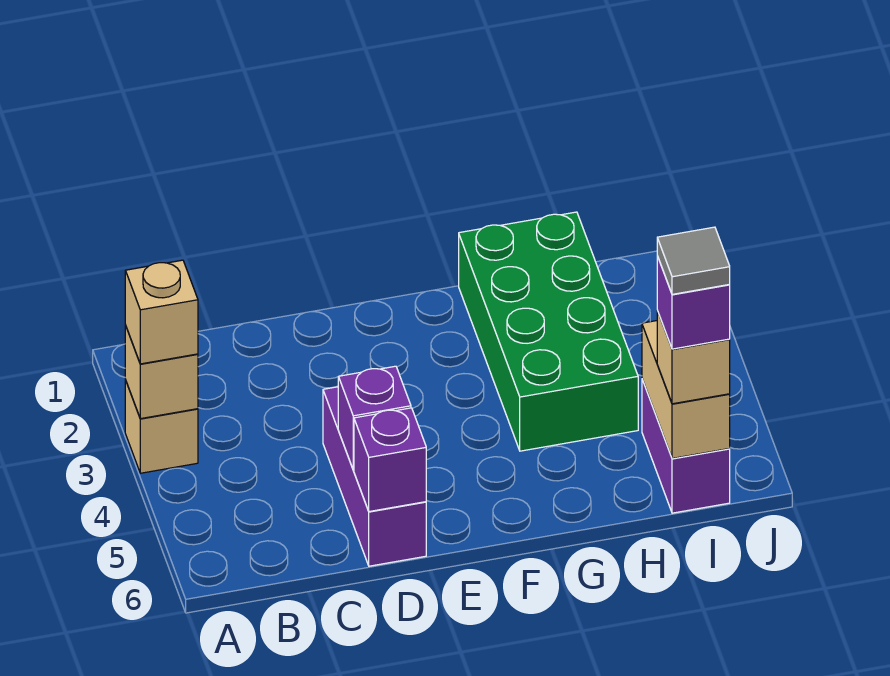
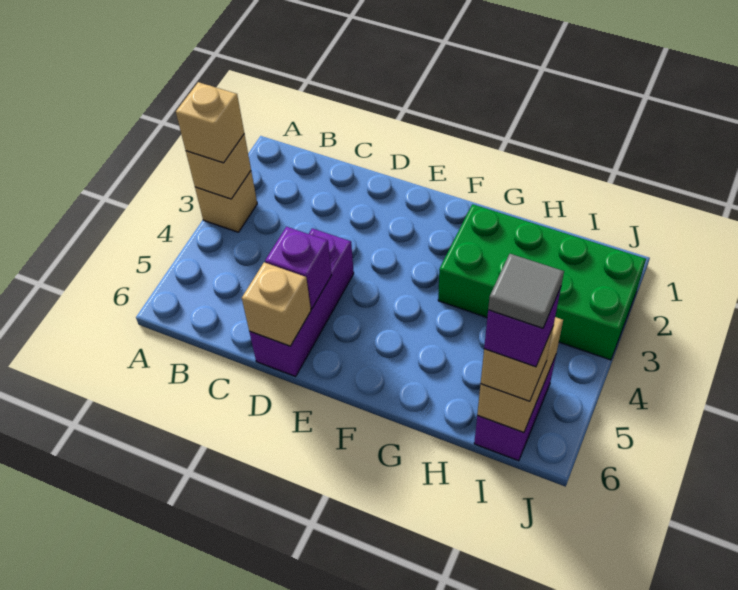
purple brick D6 level 2 -> tan brick D6 level 2
green brick G1:H4 level 1 -> green brick G2:J3 level 1

